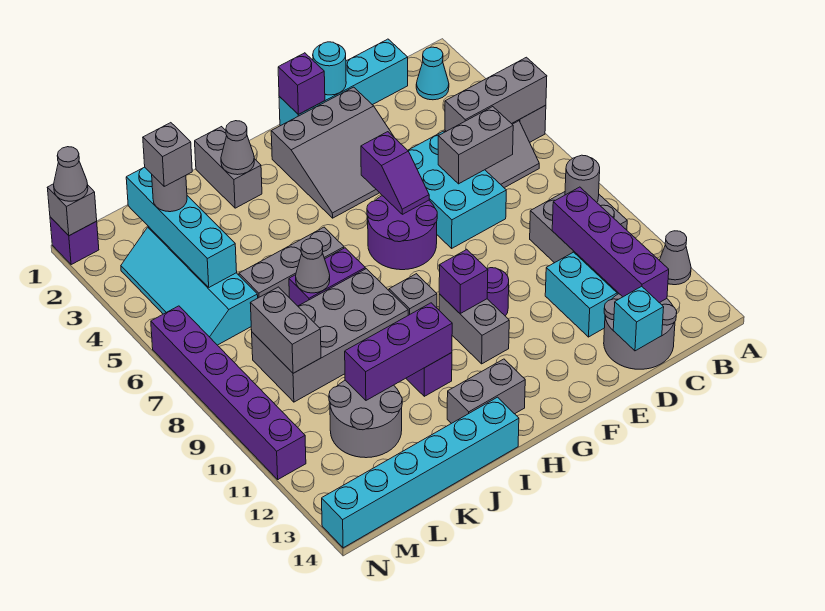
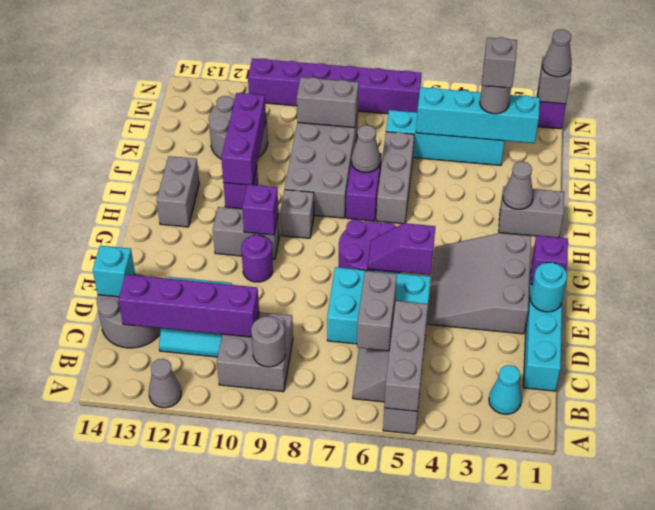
cyan brick I14:N14 level 1 -> none

